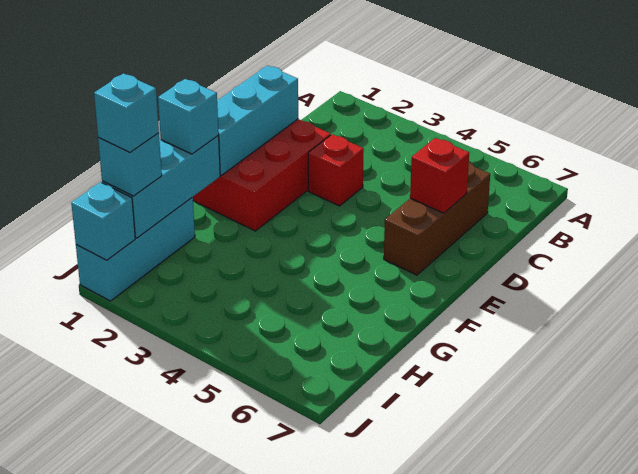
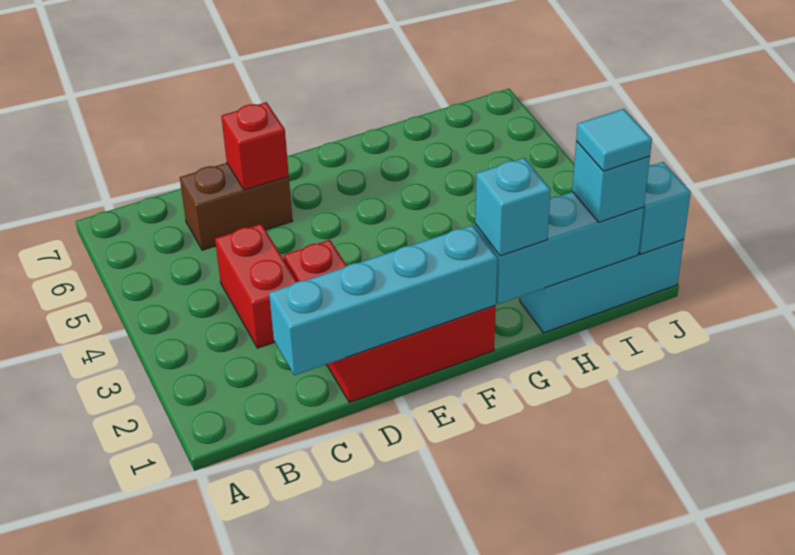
none -> red brick C3:C4 level 1
brown brick C6:E6 level 1 -> brown brick C6:D6 level 1
cyan brick D1:F1 level 2 -> cyan brick C1:F1 level 2
cyan brick I1 level 4 -> cyan tile I1 level 4

